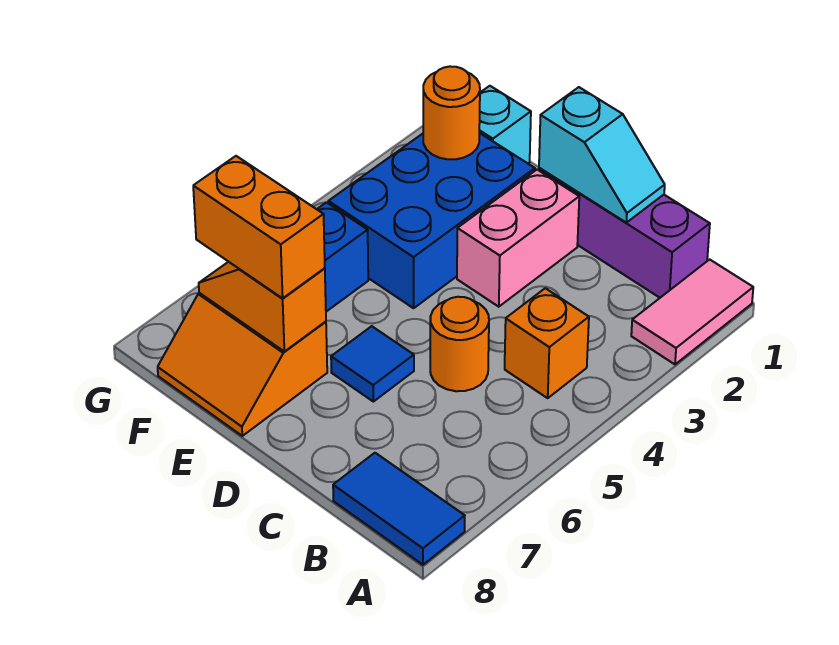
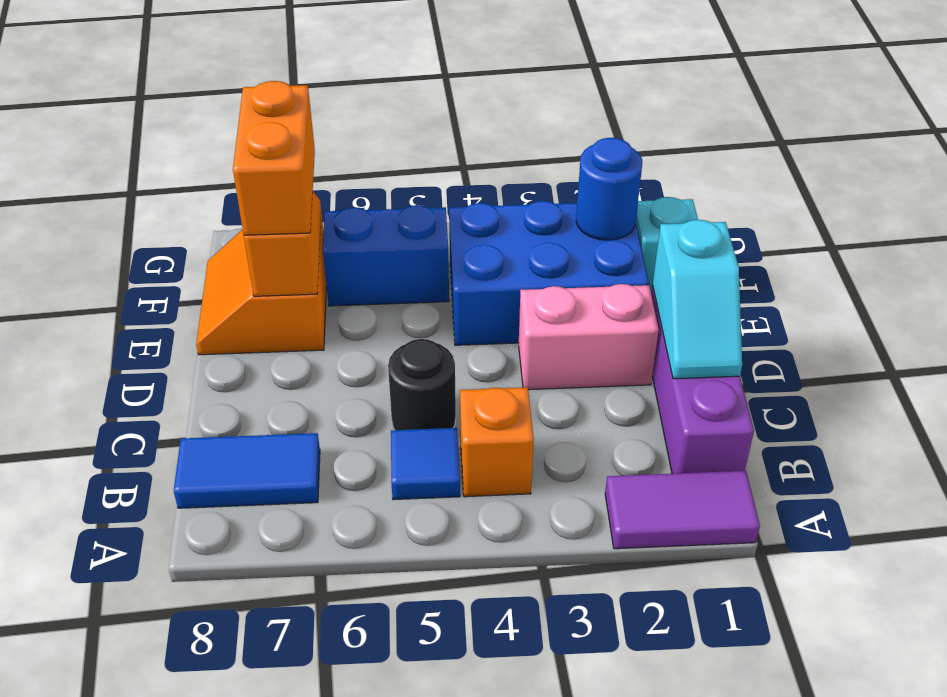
pink tile A1:A2 level 1 -> purple tile A1:A2 level 1
blue tile A8:B8 level 1 -> blue tile B7:B8 level 1
orange round brick C5 level 1 -> black round brick C5 level 1
blue tile D6 level 1 -> blue tile B5 level 1
orange round brick F2 level 2 -> blue round brick F2 level 2

